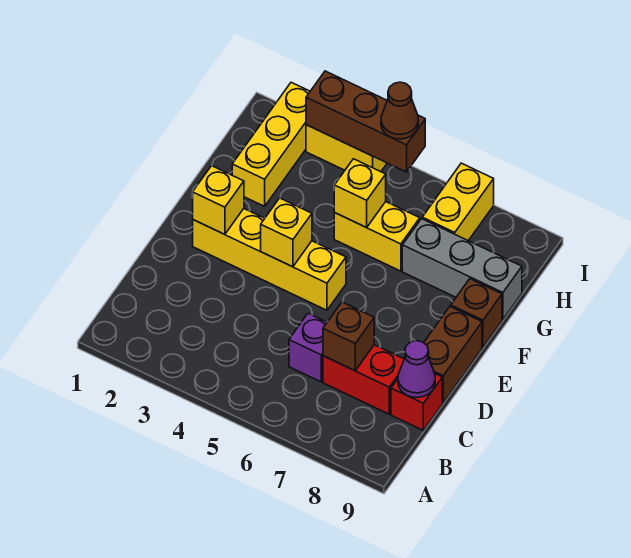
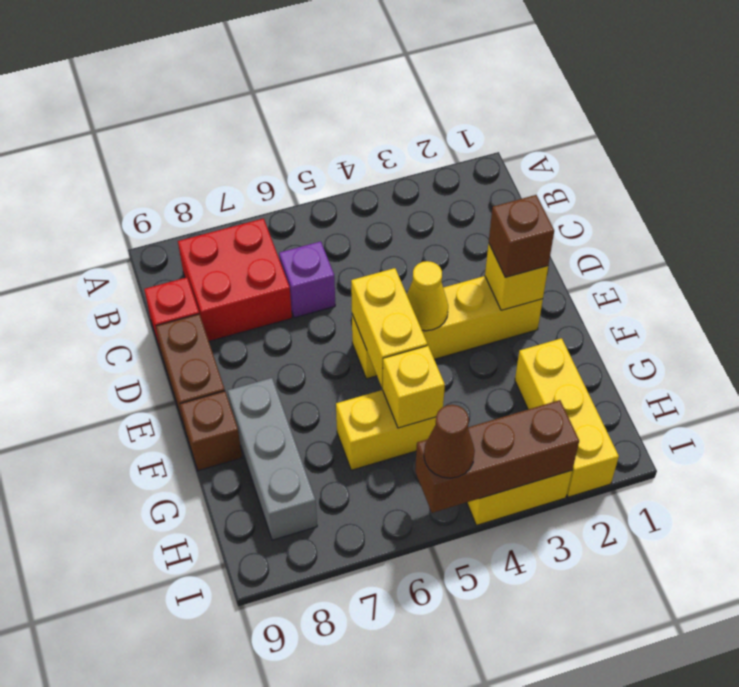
red brick C7:C8 level 1 -> red brick B7:C8 level 1
brown brick C7 level 2 -> brown brick E2 level 3
purple cone C9 level 2 -> none
yellow brick E4 level 2 -> yellow cone E4 level 2
grey brick G7:G9 level 1 -> grey brick F8:H8 level 1
yellow brick H7:I7 level 1 -> yellow brick E5:F5 level 2

